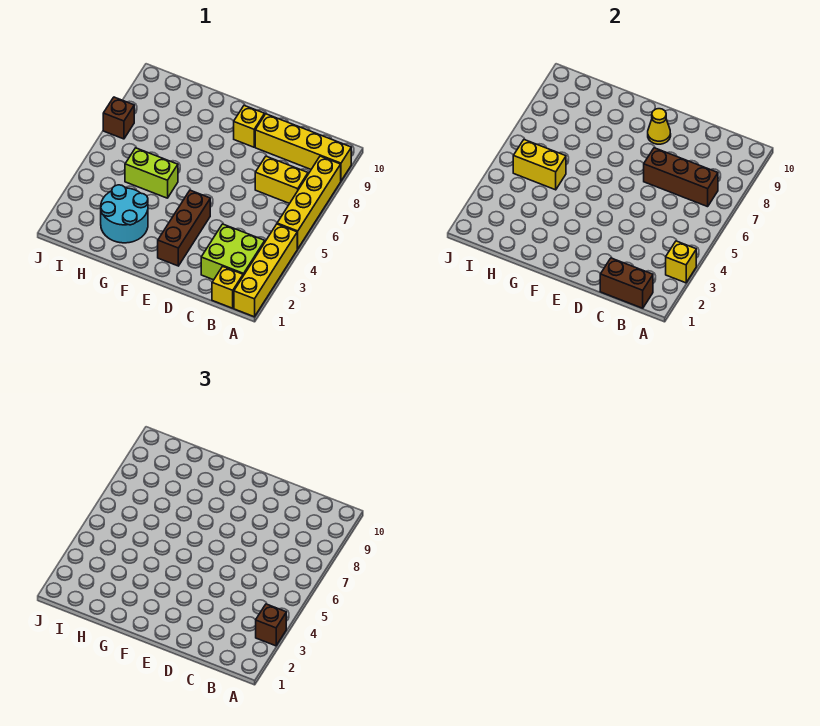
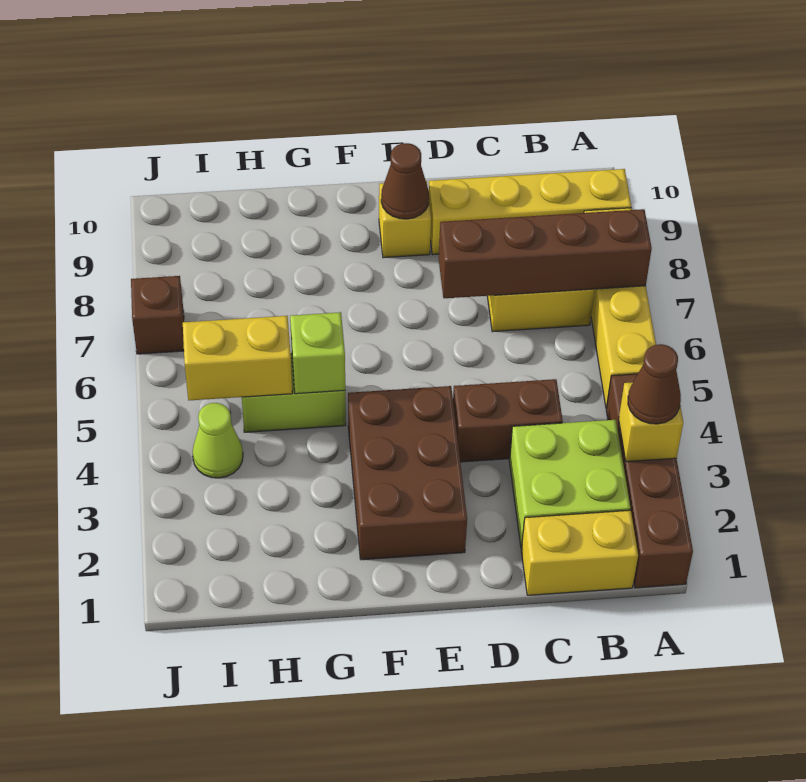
yellow brick A1:A4 level 1 -> brown brick A1:A4 level 1
brown brick A3 level 3 -> brown cone A3 level 3
yellow brick B1 level 1 -> yellow brick B1:C1 level 1
brown brick B1:C1 level 2 -> brown brick C4:D4 level 1
brown brick B7:D7 level 2 -> brown brick A7:D7 level 2
brown brick E2:E4 level 1 -> brown brick E2:F4 level 1
yellow cone E9 level 2 -> brown cone E9 level 2
cyan round brick G2:H3 level 1 -> none
none -> lime brick G5 level 2
none -> lime cone I4 level 1

